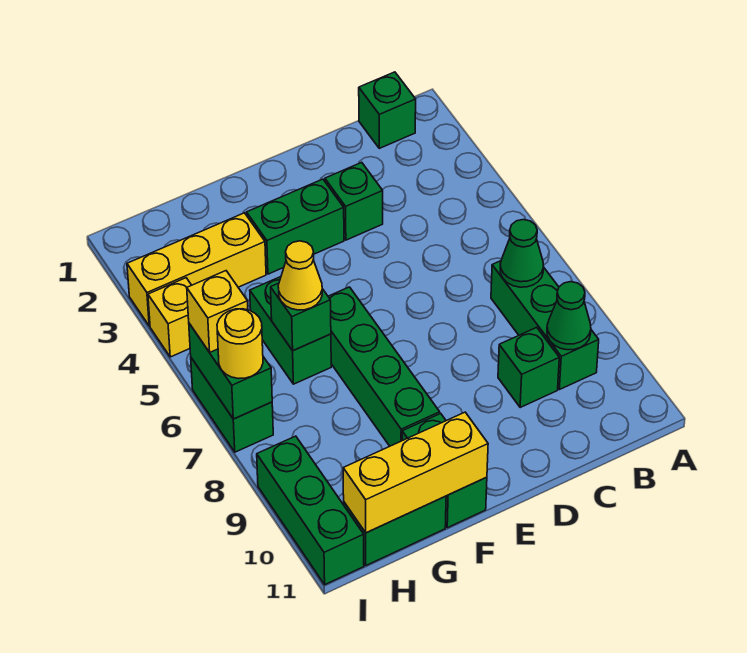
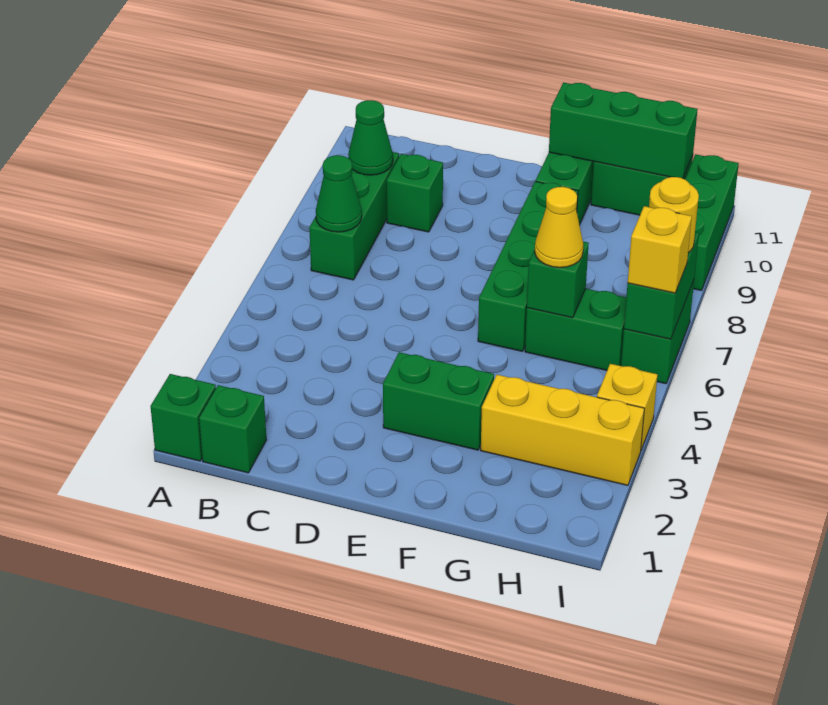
green brick D3 level 1 -> green brick A1 level 1
yellow brick F11:H11 level 2 -> green brick F11:H11 level 2
green brick G5:G6 level 1 -> green brick G6:H6 level 1

